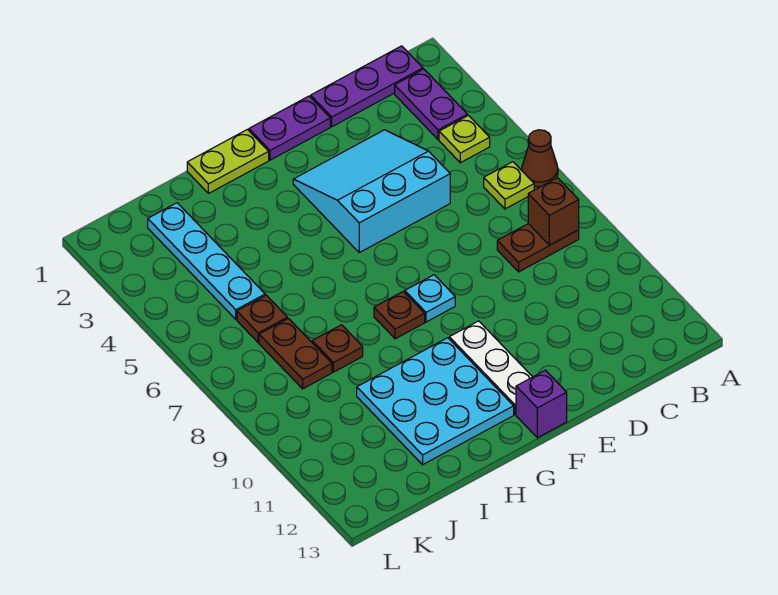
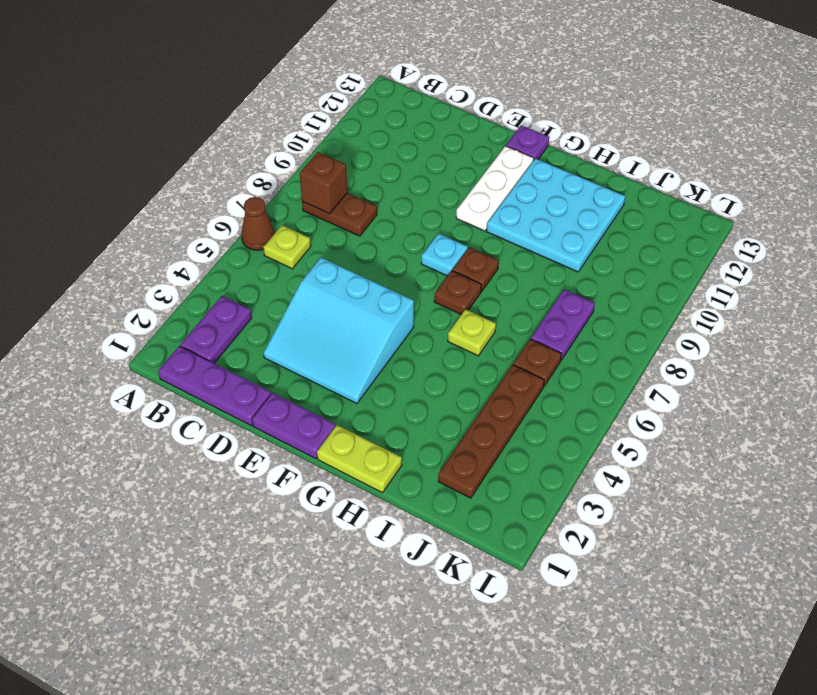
lime plate B4 level 1 -> lime plate H6 level 1
purple brick F13 level 1 -> purple plate F13 level 1
brown plate I8 level 1 -> brown plate G7 level 1
cyan plate J2:J5 level 1 -> brown plate J2:J5 level 1
brown plate J7:J8 level 1 -> purple plate J7:J8 level 1

